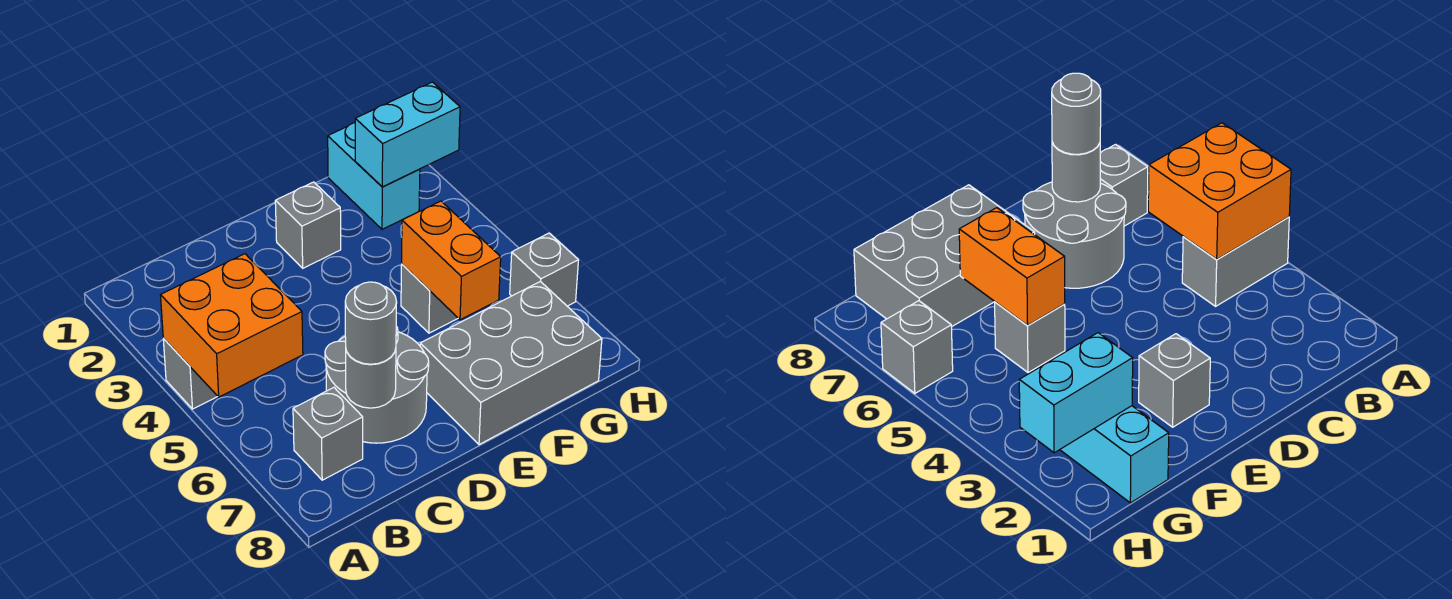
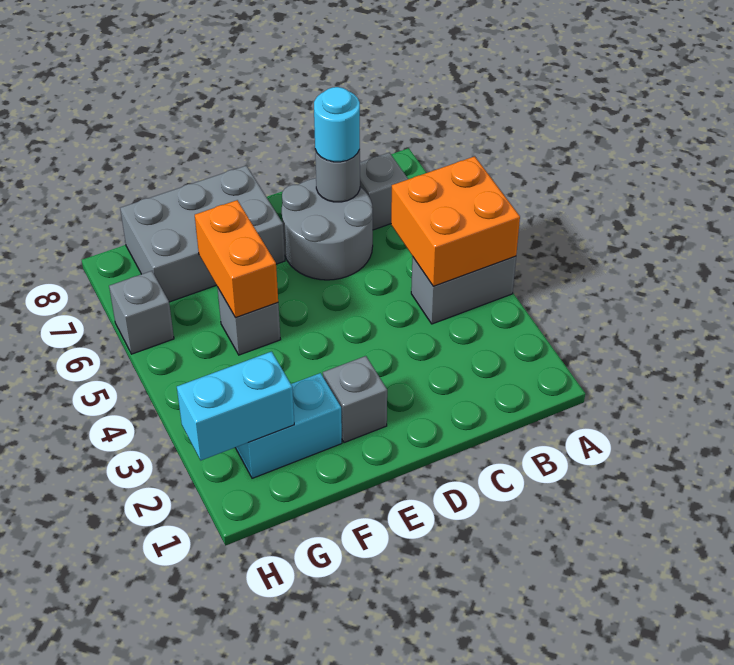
grey round brick C7 level 3 -> cyan round brick C7 level 3
cyan brick G1:G2 level 1 -> cyan brick F2:G2 level 1

